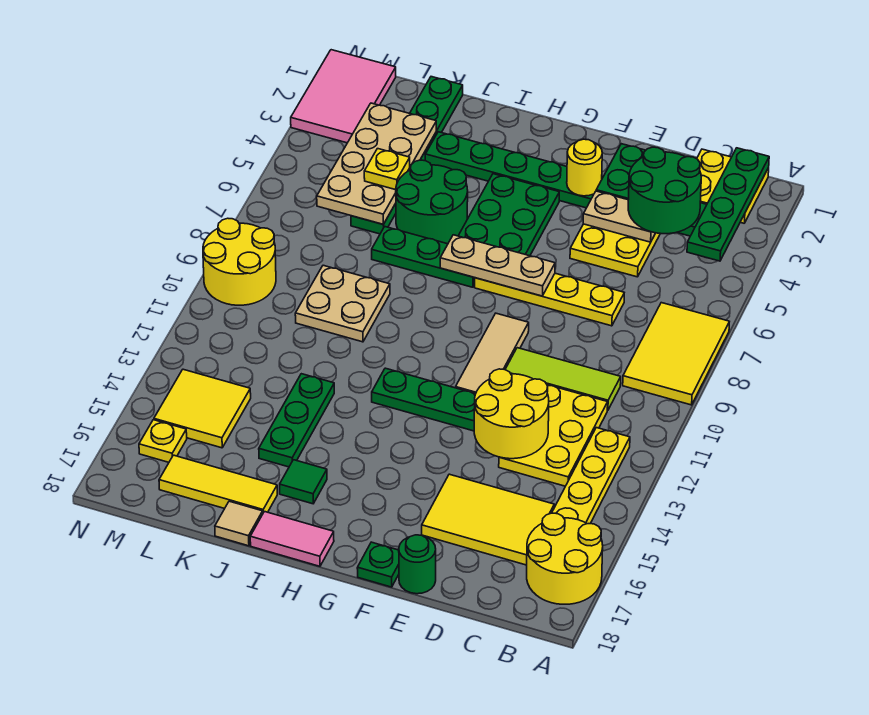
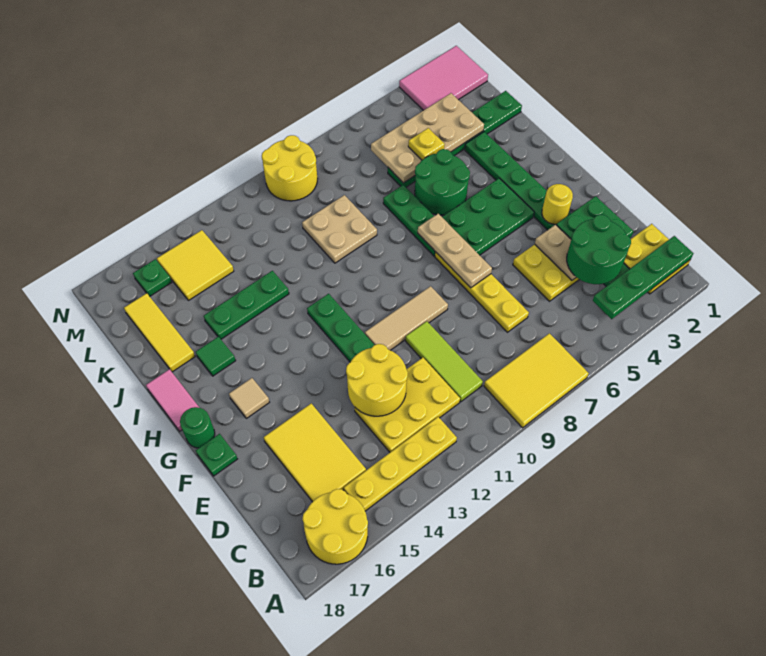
green round brick E18 level 1 -> green round brick G18 level 1
tan tile J18 level 1 -> tan tile G16 level 1
yellow plate M16 level 1 -> green plate M16 level 1

